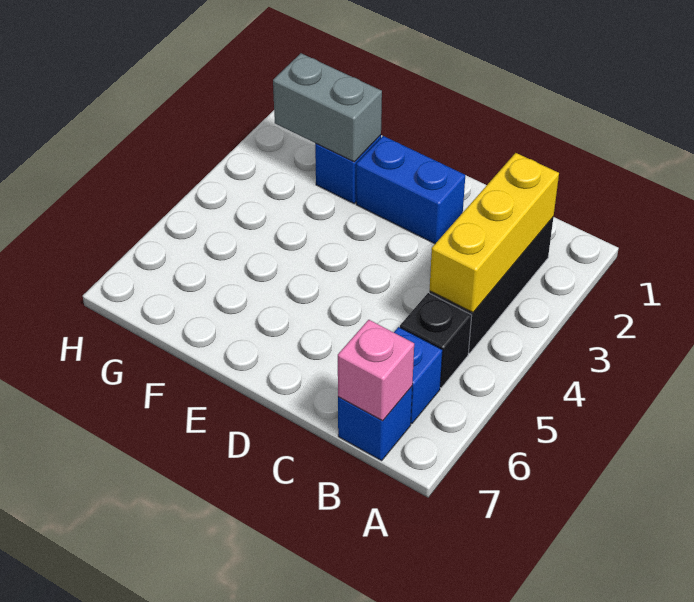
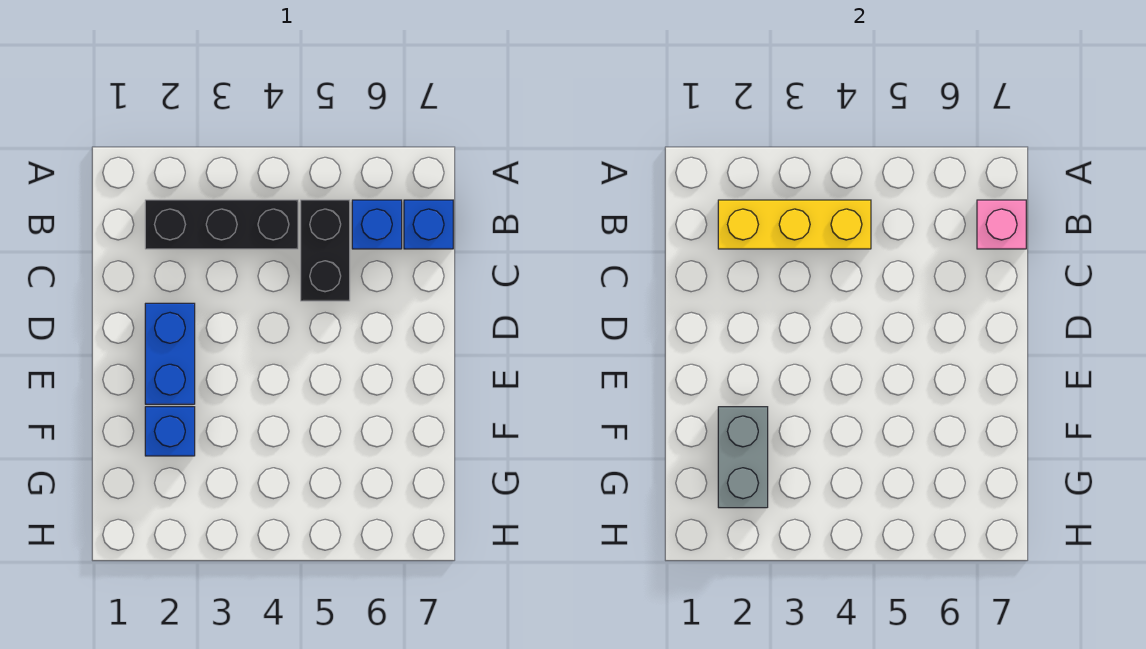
black brick B5 level 1 -> black brick B5:C5 level 1

